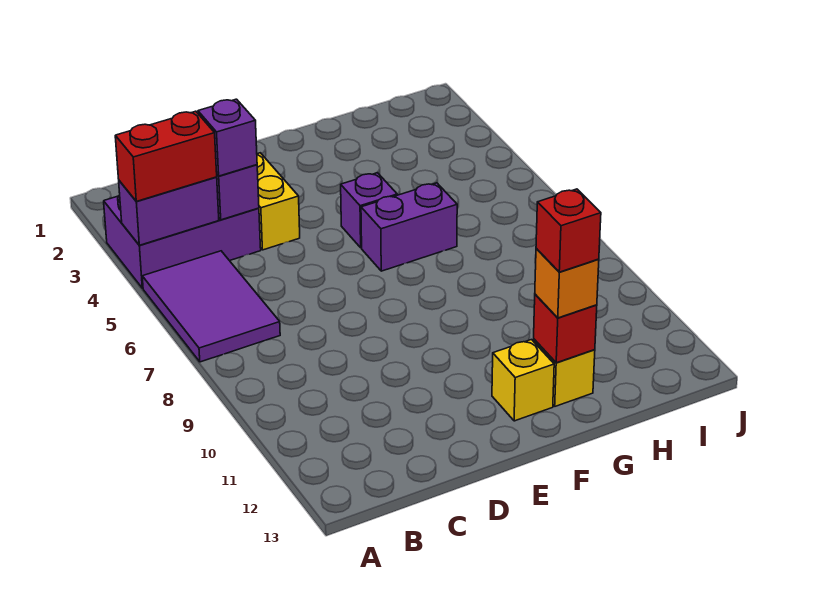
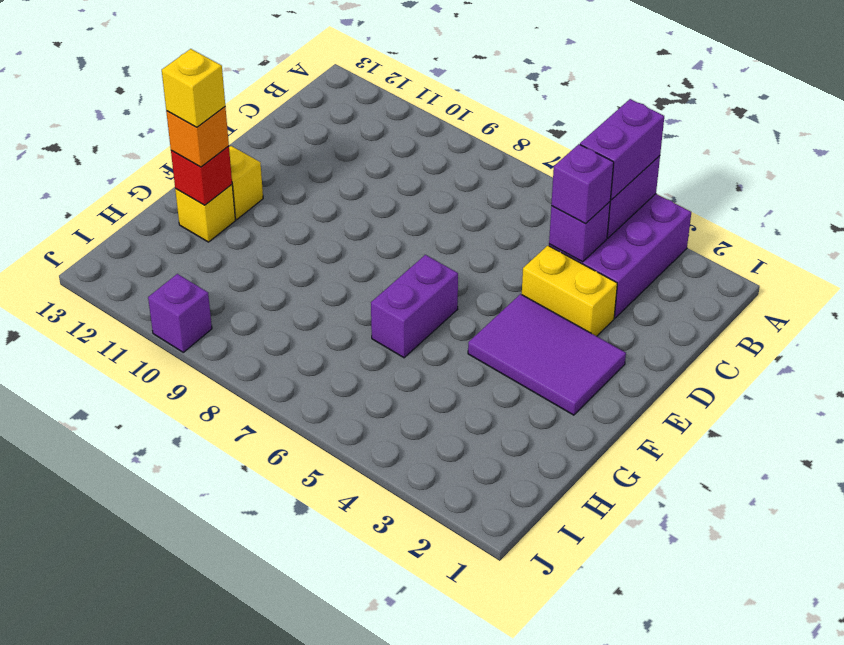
red brick A4:B4 level 3 -> purple brick A4:B4 level 3
purple tile A5:B7 level 1 -> purple tile E2:F4 level 1
purple brick F5 level 1 -> purple brick J10 level 1
red brick G12 level 4 -> yellow brick G12 level 4

